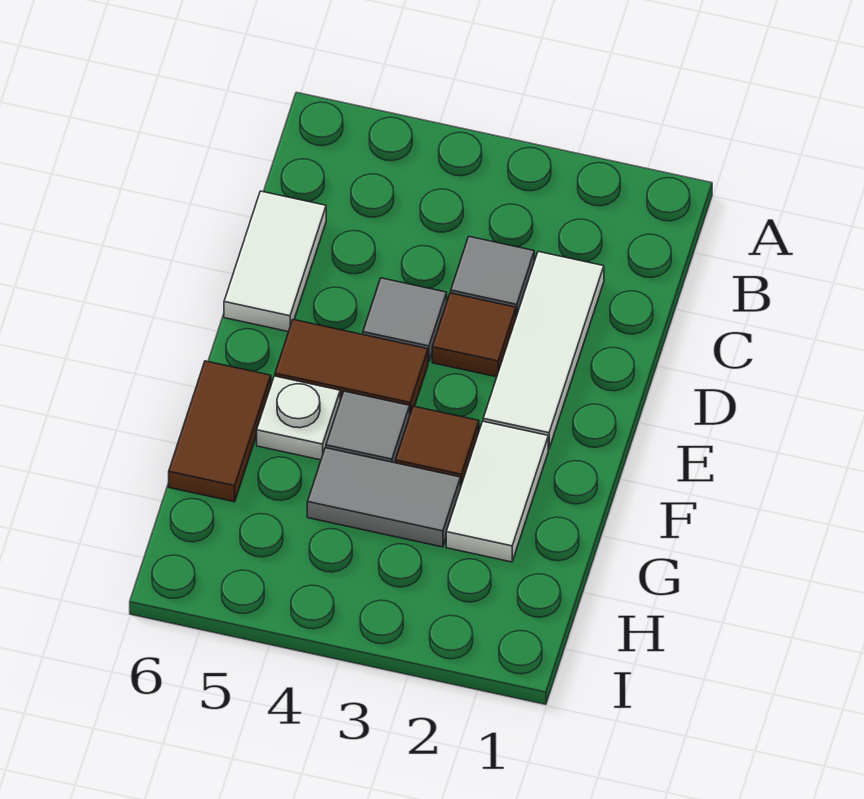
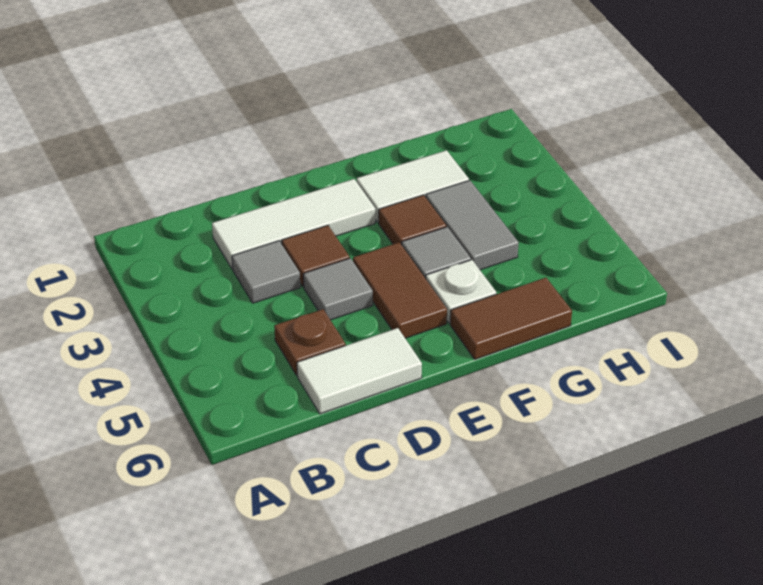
none -> brown plate C5 level 1

